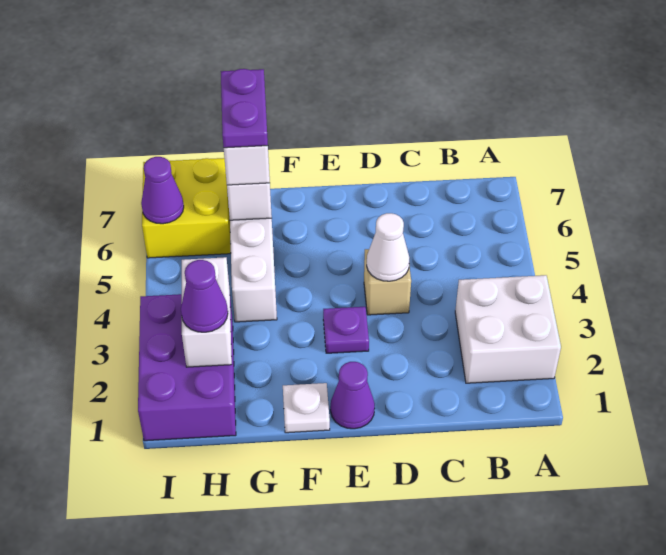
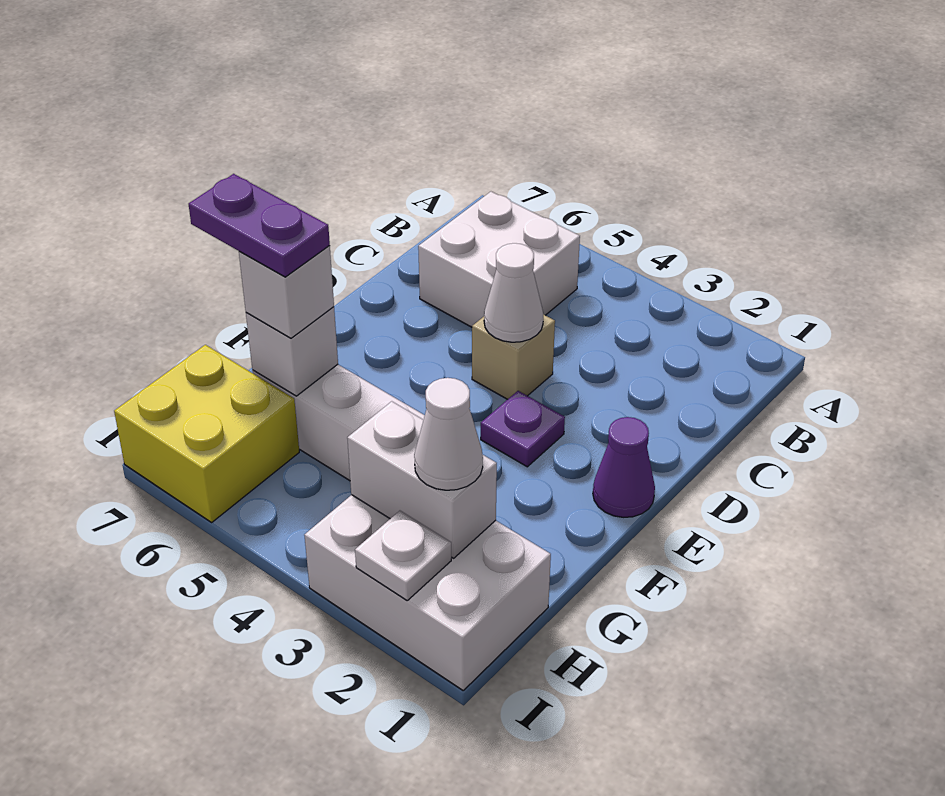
white brick A2:B3 level 1 -> white brick B5:C6 level 1
white plate F1 level 1 -> white plate I2 level 2
purple brick H1:I3 level 1 -> white brick H1:I3 level 1
purple cone H2 level 3 -> white cone H2 level 3
purple cone I6 level 2 -> none

